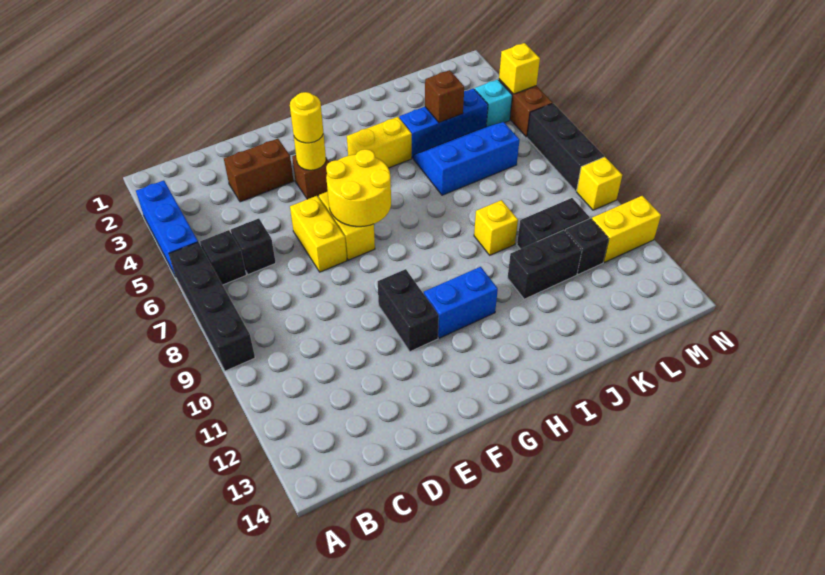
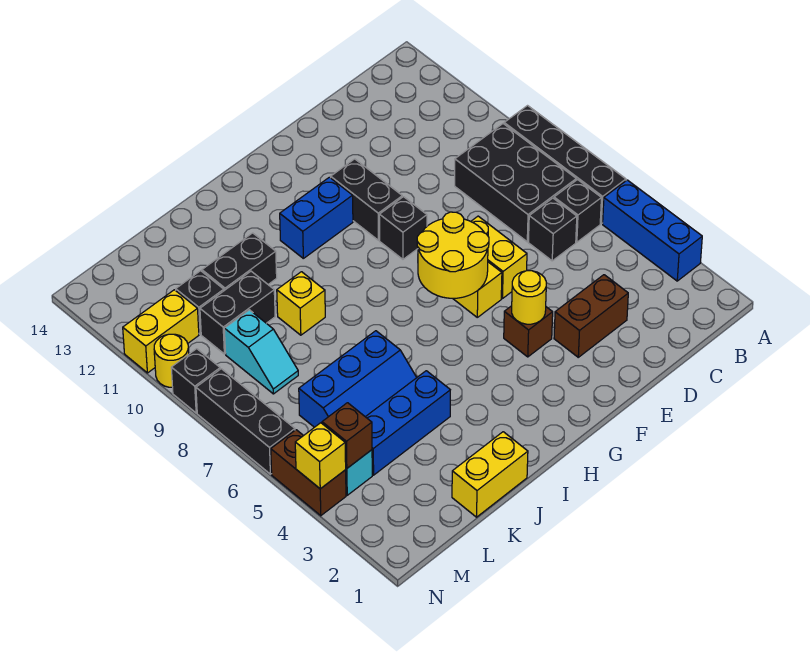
none -> black brick B7:C9 level 1
yellow round brick F4 level 3 -> yellow round brick N10 level 1
none -> black brick F9 level 1
yellow brick H4:I4 level 1 -> yellow brick J1:K1 level 1
brown brick K4 level 2 -> brown brick M4 level 2
none -> cyan slope L8:L9 level 1 top 9
yellow brick N9 level 1 -> black brick N9 level 1

